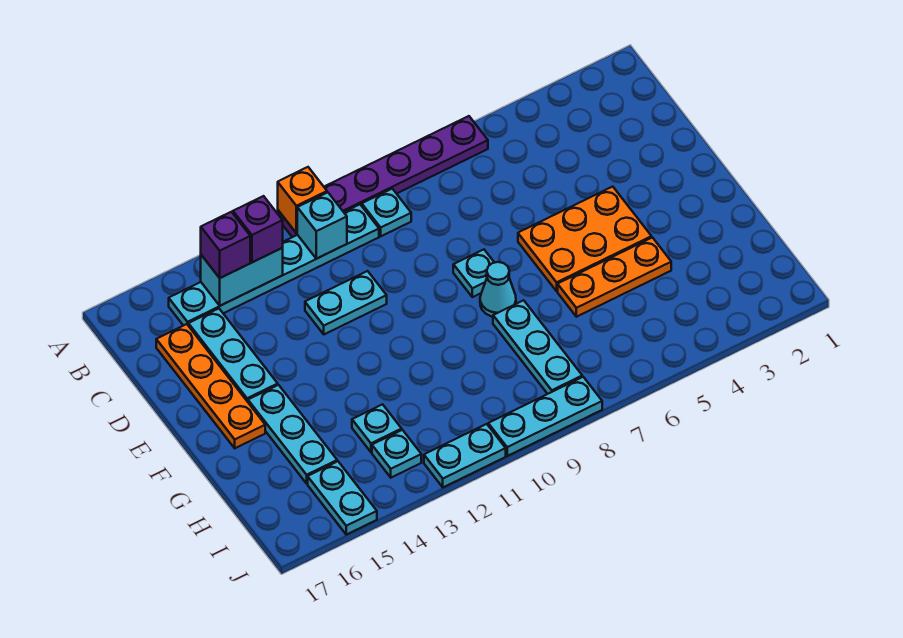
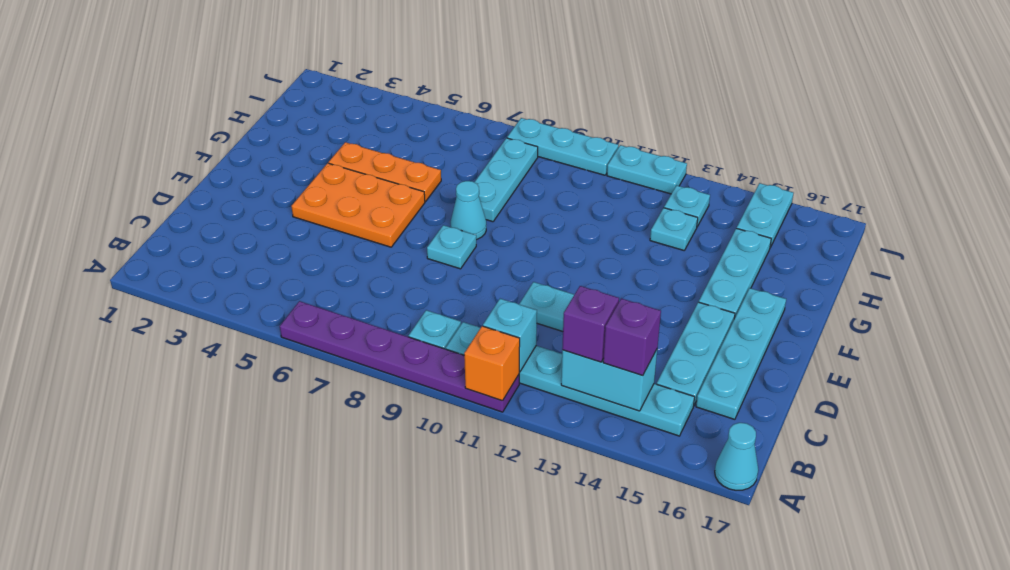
none -> cyan cone A17 level 1
orange plate C16:F16 level 1 -> cyan plate C16:F16 level 1

